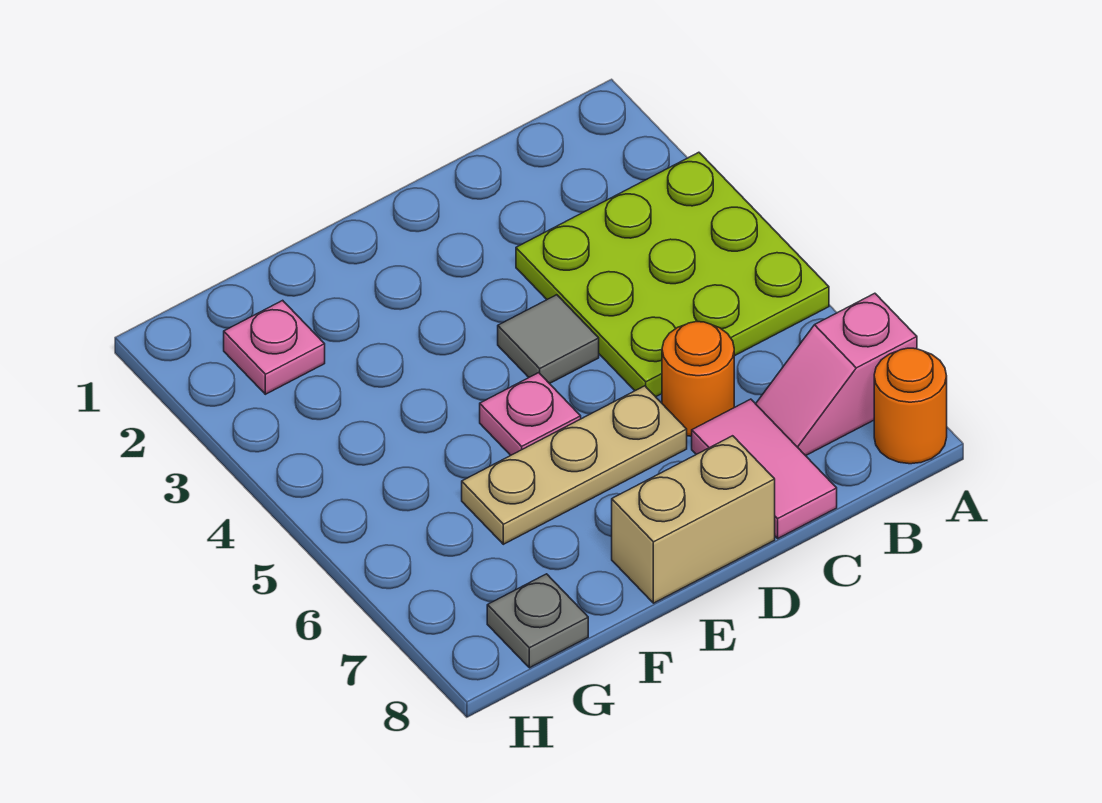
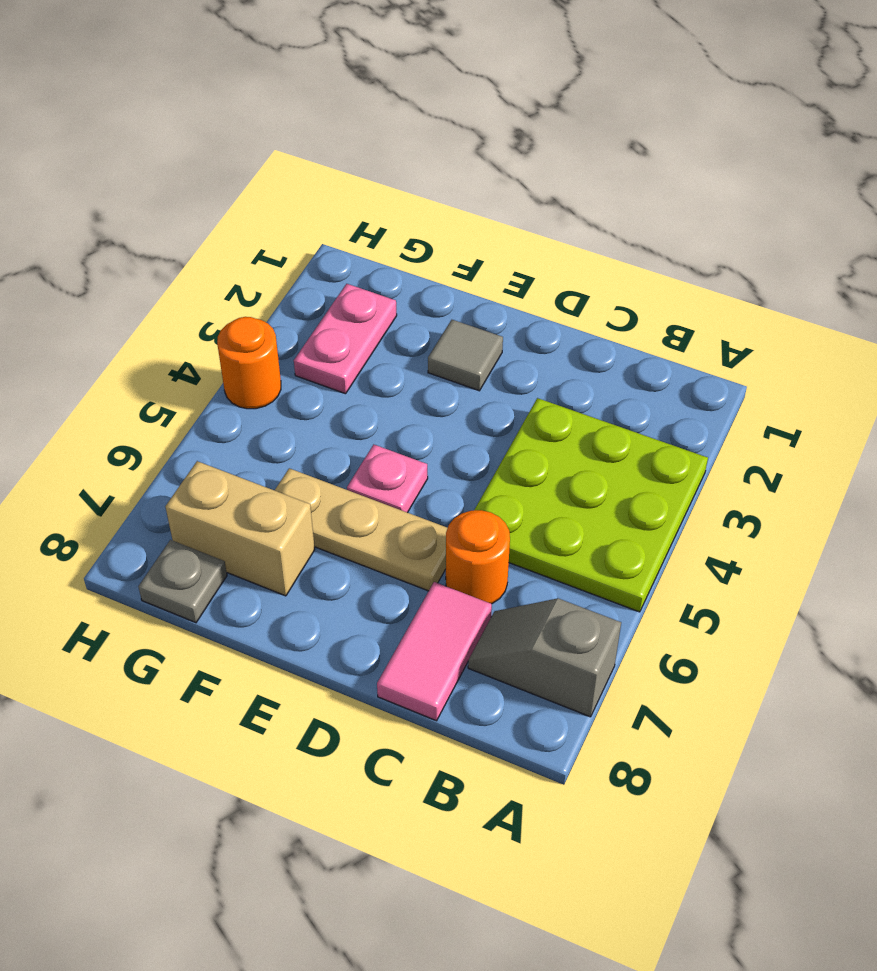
pink slope A7:B7 level 1 top A -> grey slope A7:B7 level 1 top A
orange round brick A8 level 1 -> orange round brick H4 level 1
grey tile D4 level 1 -> grey tile E2 level 1
tan brick D8:E8 level 1 -> tan brick F7:G7 level 1
pink plate G2 level 1 -> pink plate G2:G3 level 1

